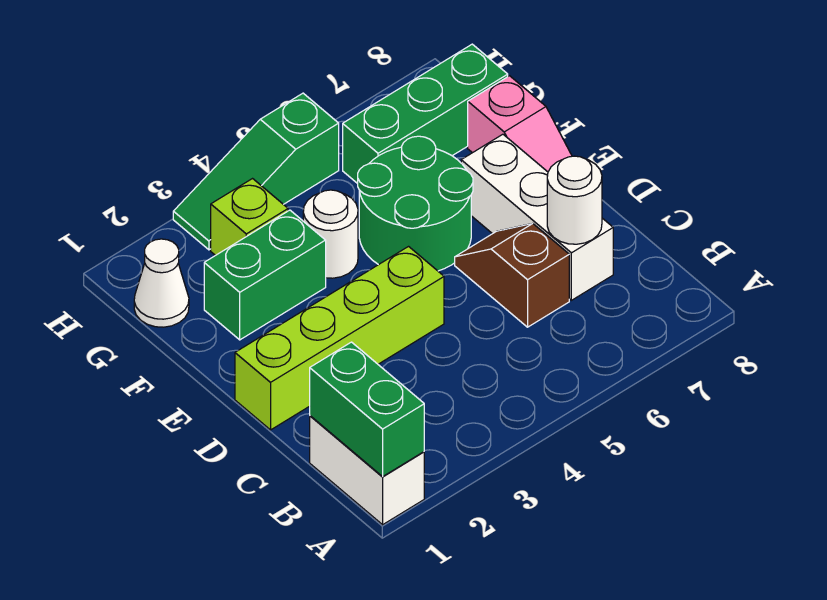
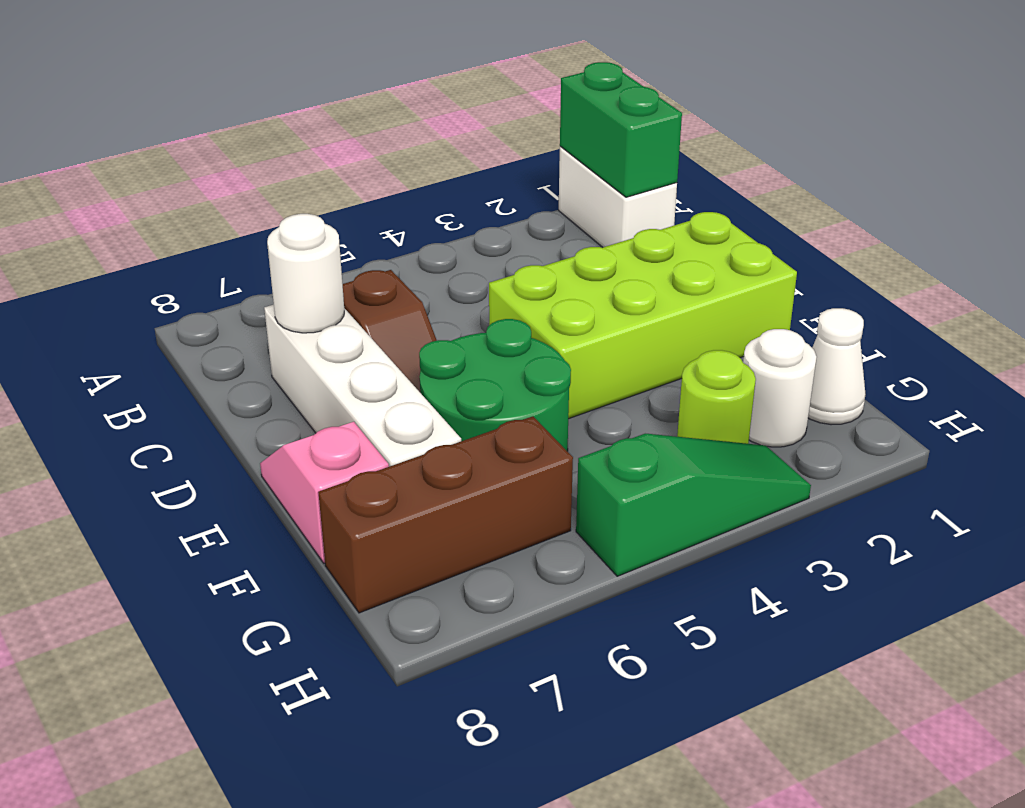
white brick C7:E7 level 1 -> white brick C7:F7 level 1
lime brick D1:D4 level 1 -> lime brick D1:E4 level 1
green brick F2:F3 level 1 -> none
white round brick F4 level 1 -> white round brick G2 level 1
lime brick G3 level 1 -> lime round brick G3 level 1
green brick G6:G8 level 1 -> brown brick G6:G8 level 1

